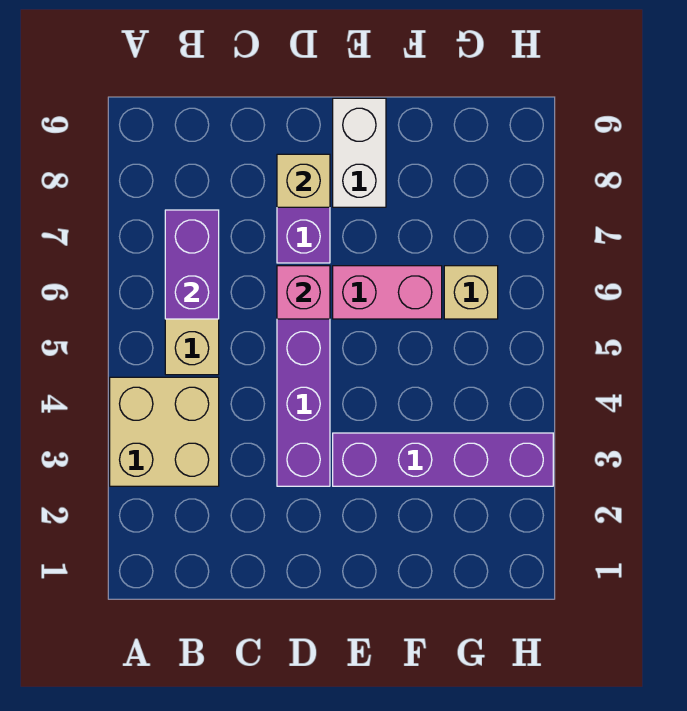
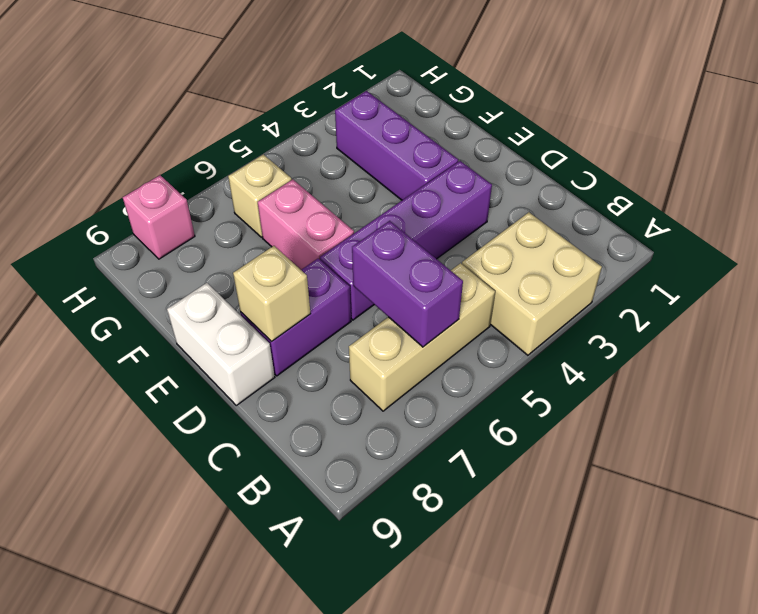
purple brick B6:B7 level 2 -> purple brick B6:C6 level 2
pink brick D6 level 2 -> pink brick H8 level 1
purple brick E3:H3 level 1 -> purple brick E3:G3 level 1
white brick E8:E9 level 1 -> white brick D9:E9 level 1

